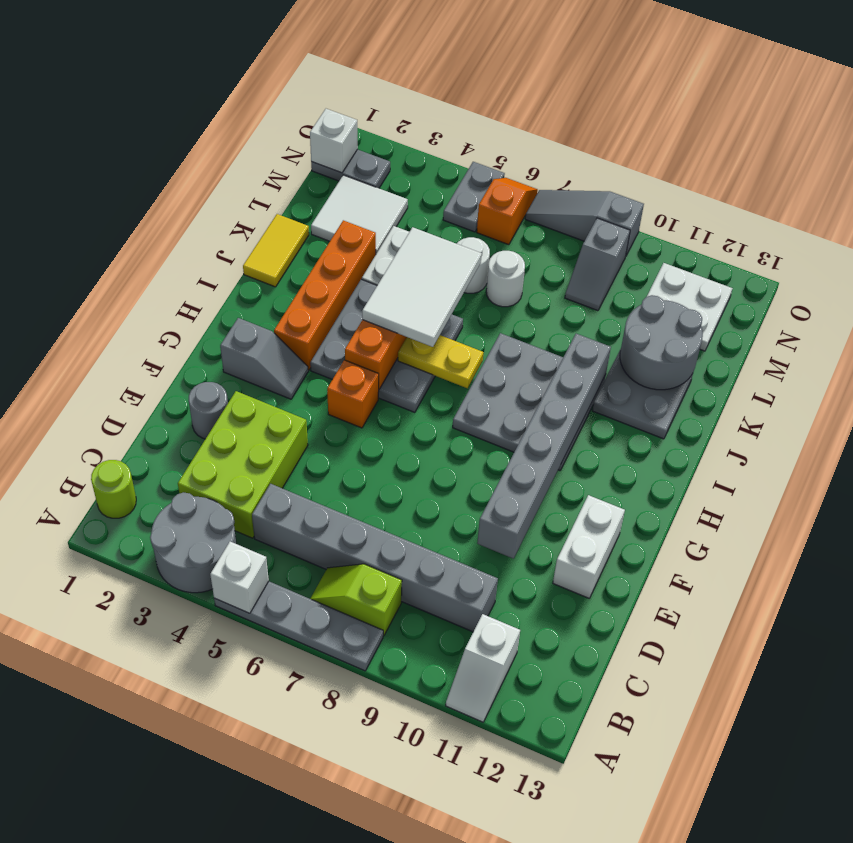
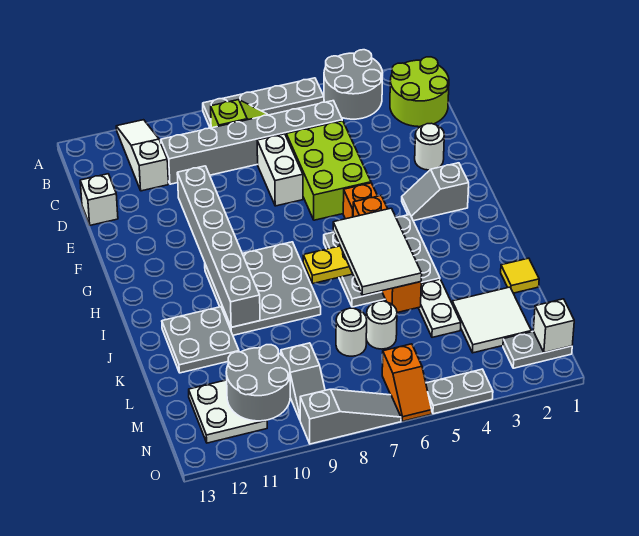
white brick A5 level 2 -> white brick D13 level 1
white slope A11:B11 level 1 top B -> white slope A11:C11 level 1 top C
lime round brick B1 level 1 -> lime round brick B1:C2 level 1
lime brick C3:E4 level 1 -> lime brick D5:F6 level 1
grey round brick E2 level 1 -> white round brick E2 level 1
white brick E12:F12 level 1 -> white brick D7:E7 level 1
orange brick H3:K3 level 1 -> none
yellow tile J1:K1 level 1 -> yellow tile K1 level 1
grey round brick K11:L12 level 2 -> grey round brick M10:N11 level 2
grey slope M9:N9 level 1 top N -> grey slope M9:N9 level 1 top M
grey plate N5:O5 level 1 -> grey plate O4:O5 level 1

